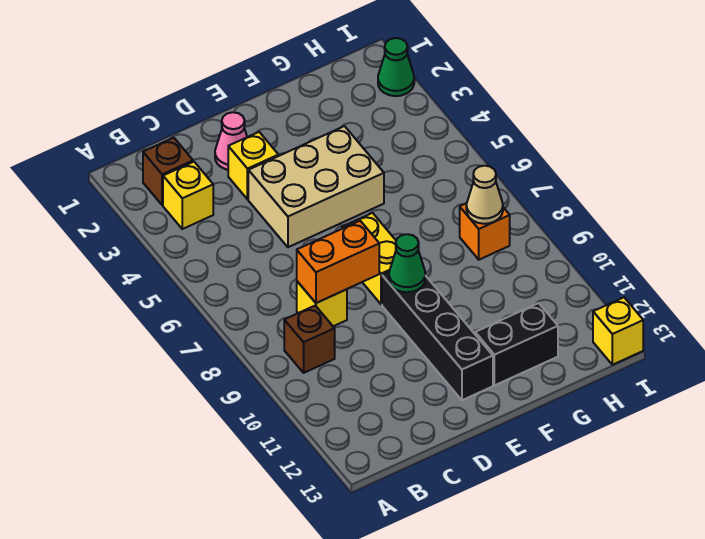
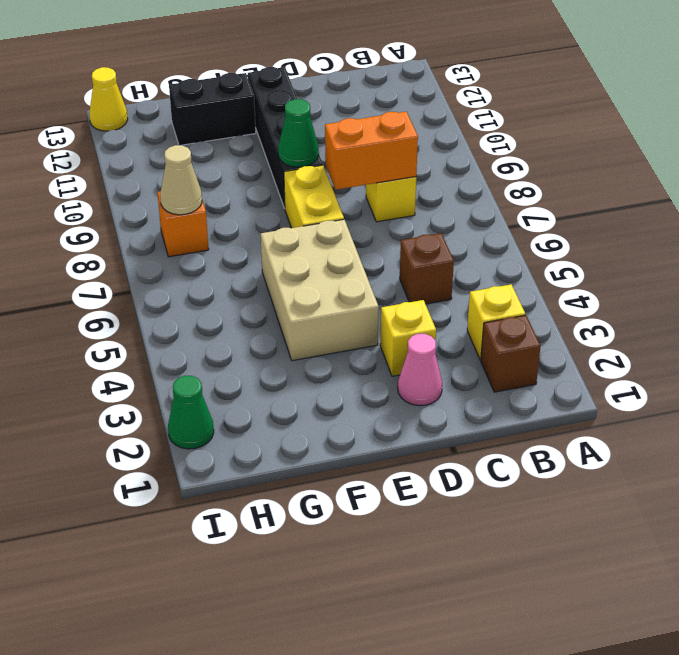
brown brick B9 level 1 -> brown brick C5 level 1
tan brick D4:F5 level 1 -> tan brick E4:F6 level 1
yellow brick I13 level 1 -> yellow cone I13 level 1

